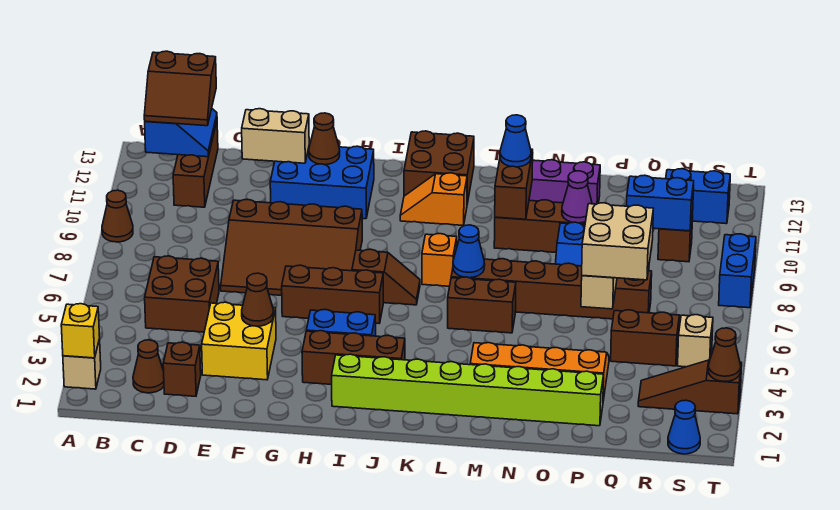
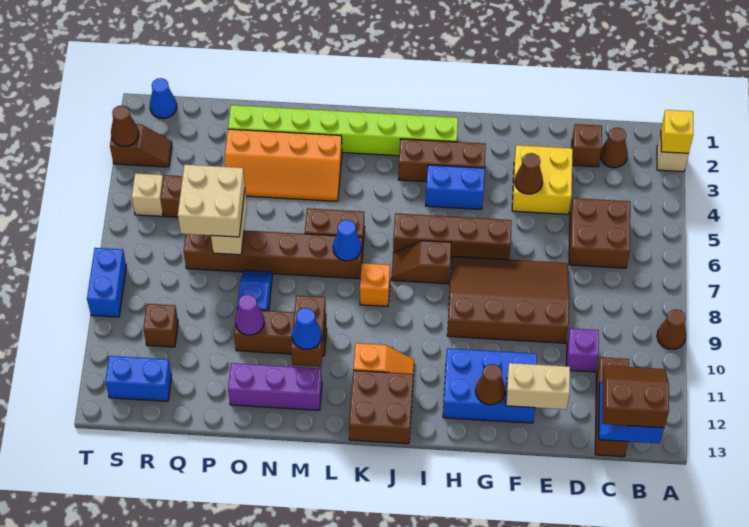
none -> purple brick D10 level 1
brown brick G6:I6 level 1 -> brown brick G6:J6 level 1
blue brick Q10:R10 level 2 -> none
brown slope R3:T3 level 1 top T -> brown slope S3:T3 level 1 top T

